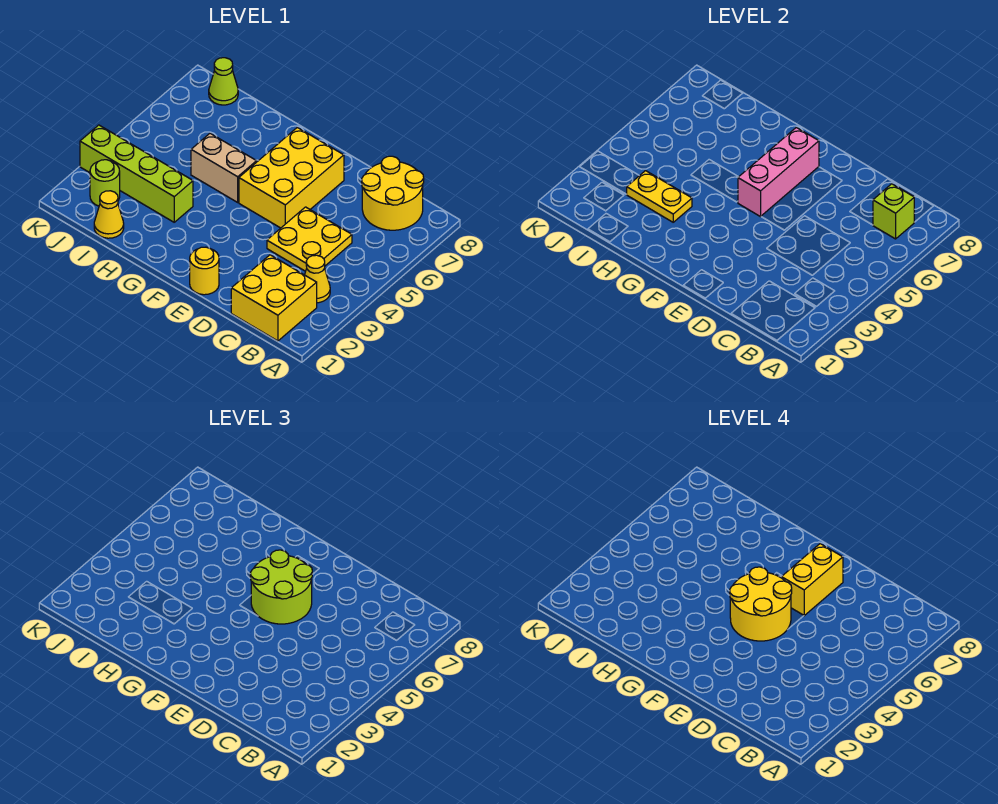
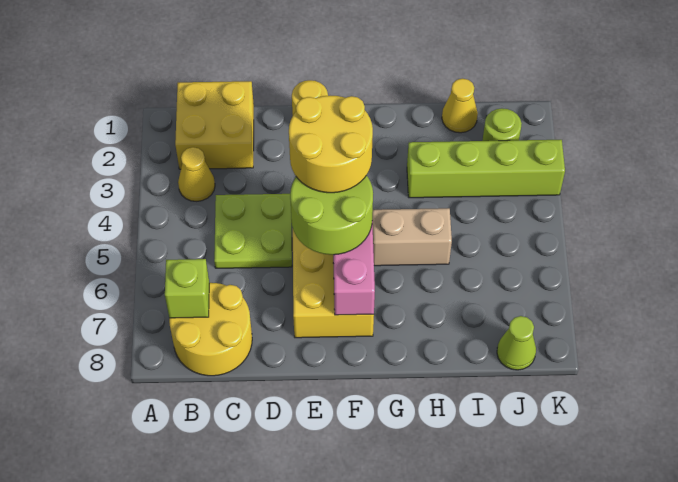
yellow plate C4:D5 level 1 -> lime plate C4:D5 level 1
yellow brick E6:E7 level 4 -> none
yellow plate H3:I3 level 2 -> none

